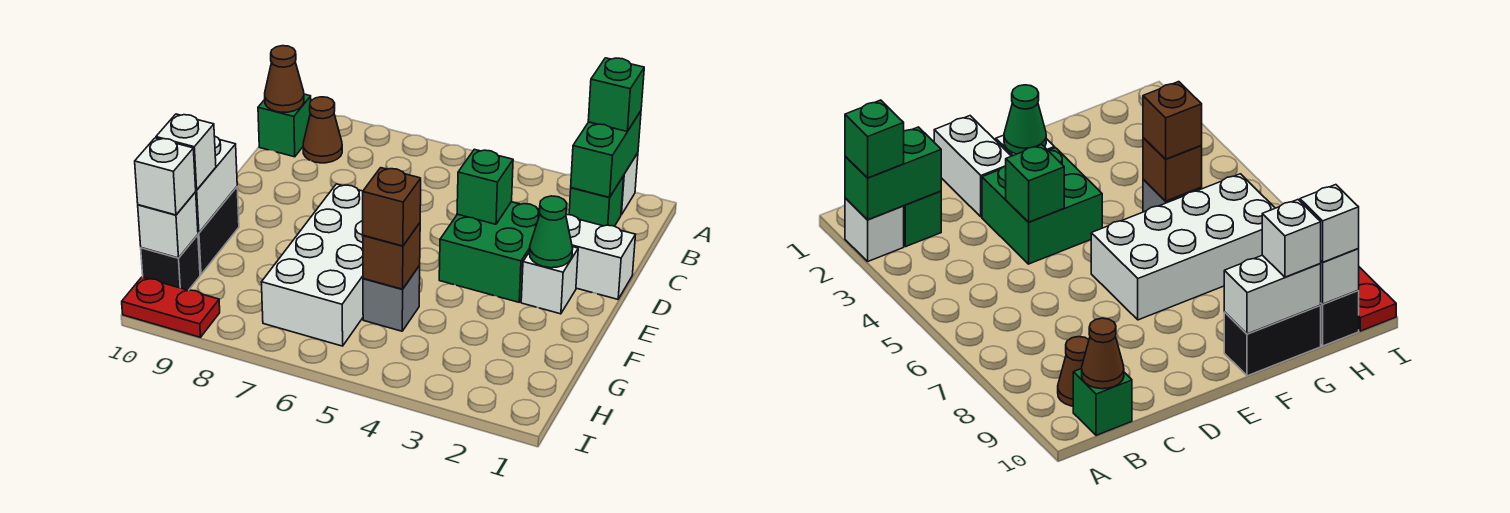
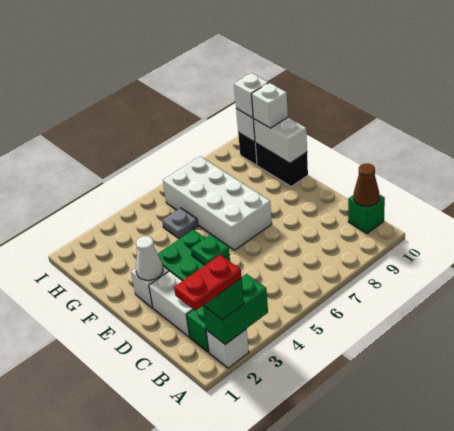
green brick A2:B2 level 2 -> green brick A2:A3 level 2
brown cone B9 level 1 -> none
white brick D1:D2 level 1 -> white brick C2:D2 level 1
green brick D4 level 2 -> green plate D4 level 2
green cone E2 level 2 -> white cone E2 level 2
grey brick G5 level 1 -> grey plate G5 level 1
brown brick G5 level 2 -> none
brown brick G5 level 3 -> none
red plate I9:I10 level 1 -> red plate A1:A2 level 4

